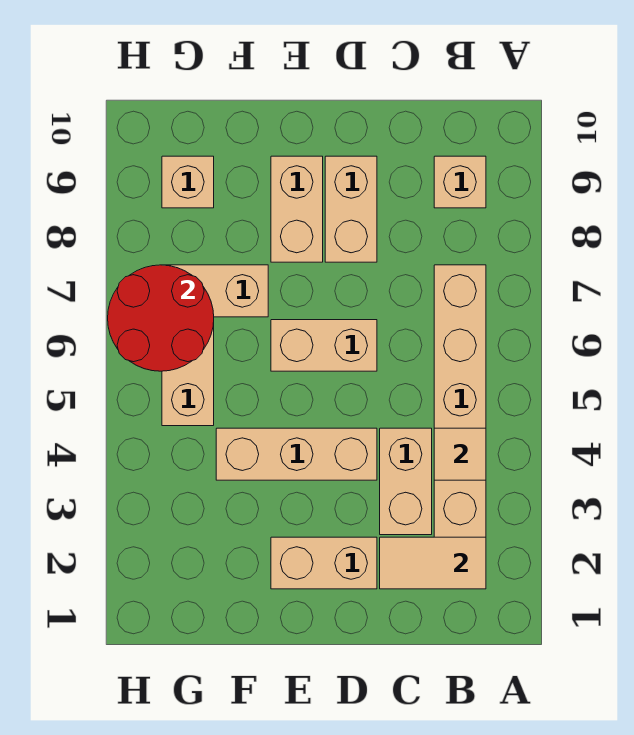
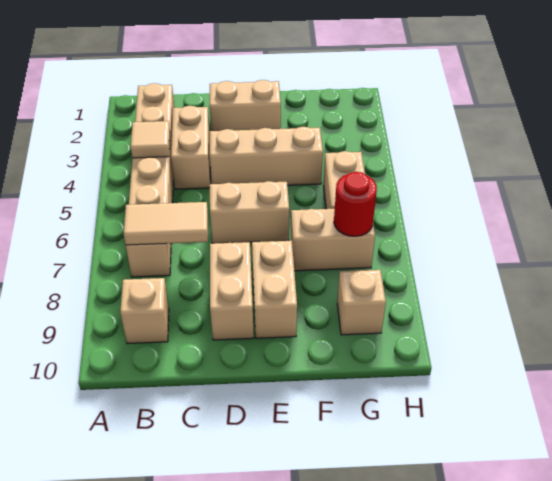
tan tile B2:C2 level 2 -> tan tile B7:C7 level 2
red round brick G6:H7 level 2 -> red round brick G7 level 2

